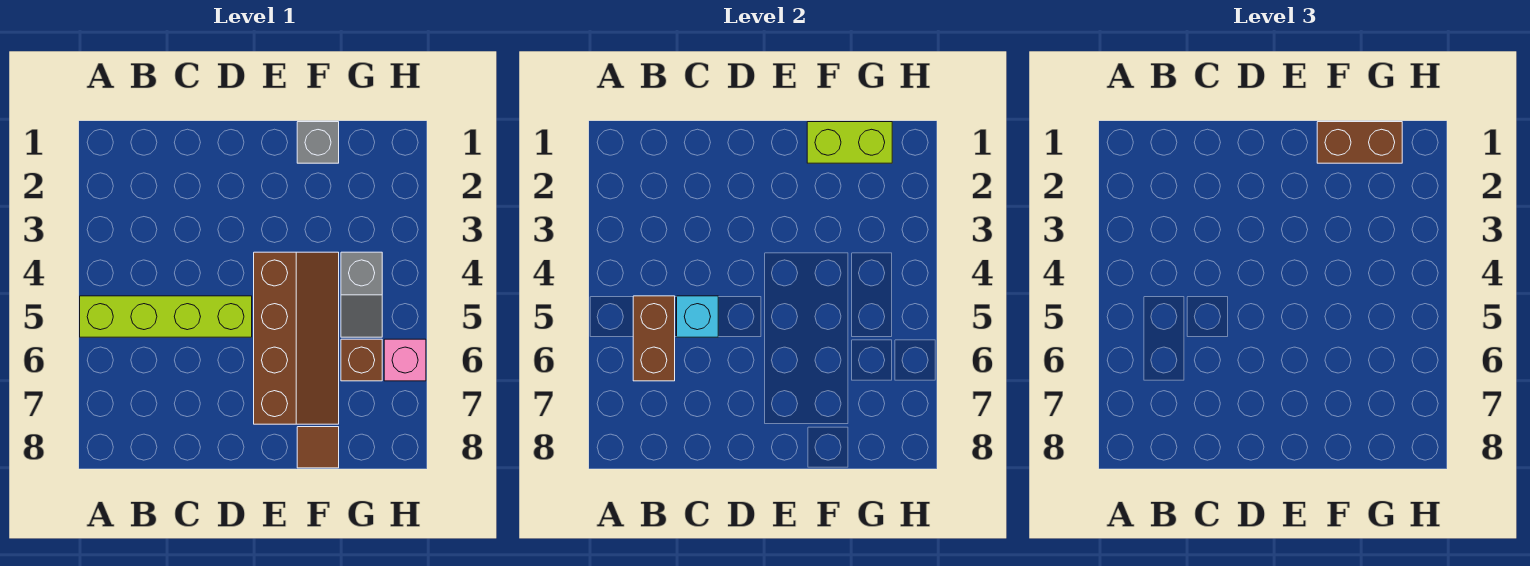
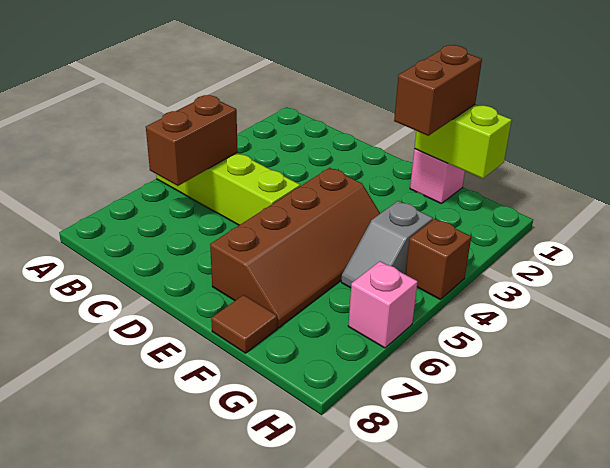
cyan brick C5 level 2 -> none
grey brick F1 level 1 -> pink brick F1 level 1
brown brick F1:G1 level 3 -> brown brick F1:F2 level 3
brown brick G6 level 1 -> brown brick H4 level 1

